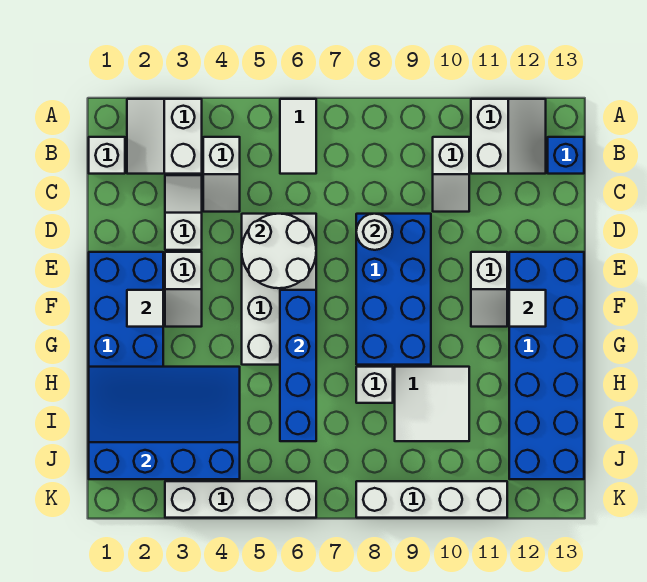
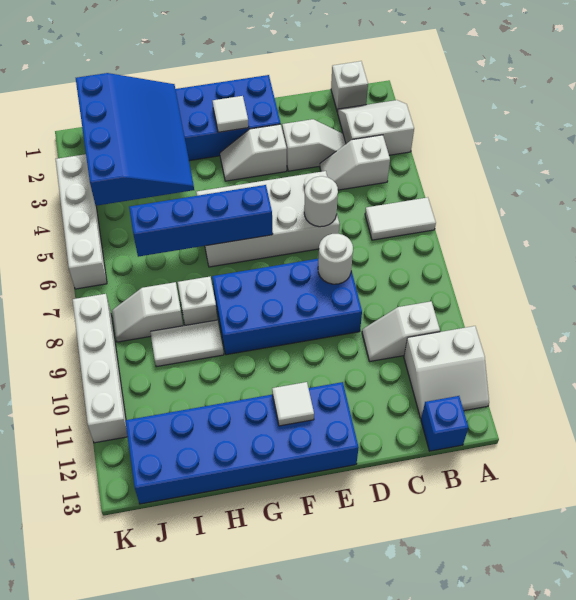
white round brick D5:E6 level 2 -> white round brick D6 level 2
white slope E11:F11 level 1 top E -> white slope I8:J8 level 1 top I
white tile H9:I10 level 1 -> white tile H9:I9 level 1

